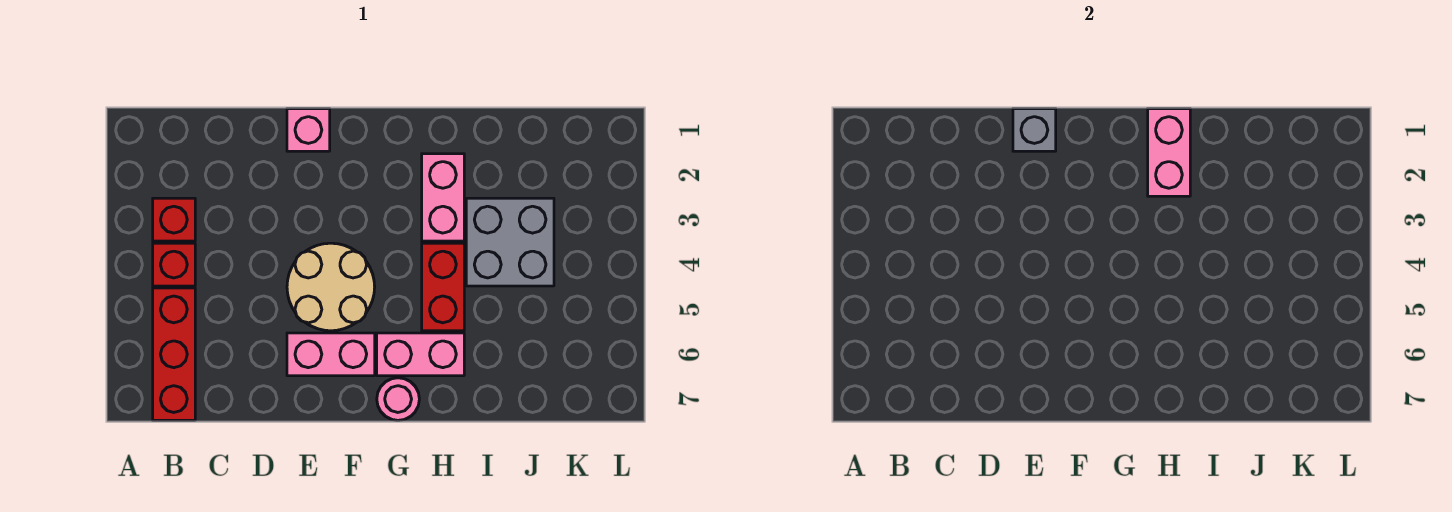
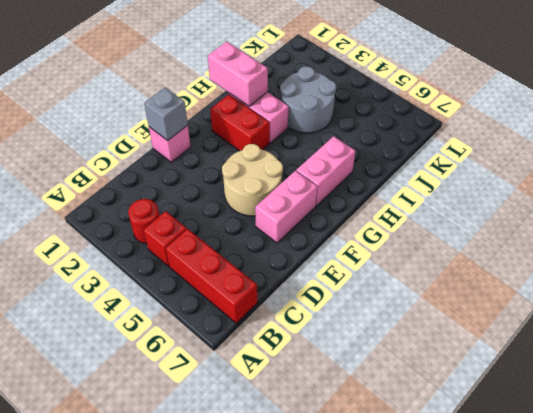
red brick B3 level 1 -> red round brick B3 level 1
pink round brick G7 level 1 -> none
red brick H4:H5 level 1 -> red brick G2:G3 level 1
grey brick I3:J4 level 1 -> grey round brick I3:J4 level 1

